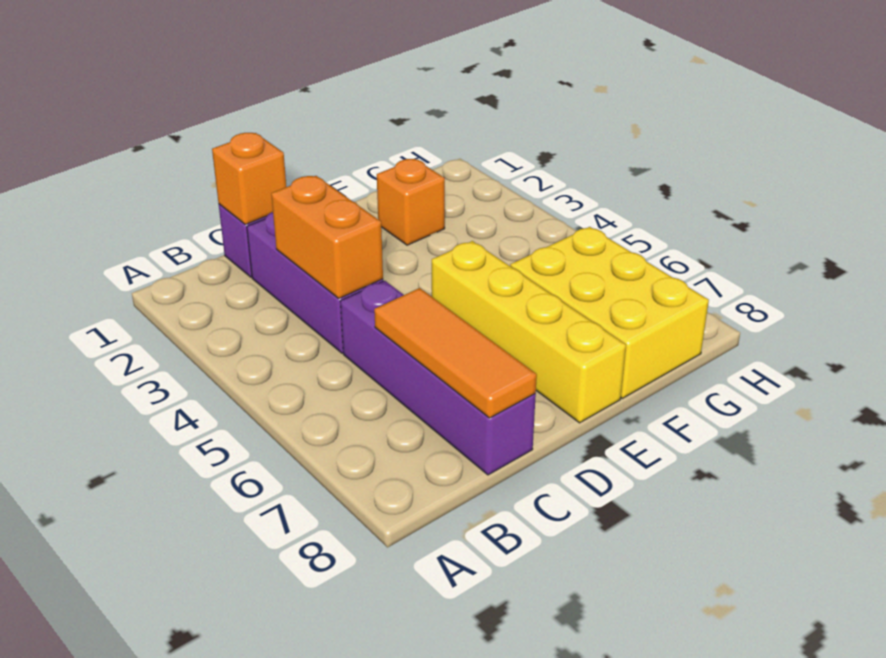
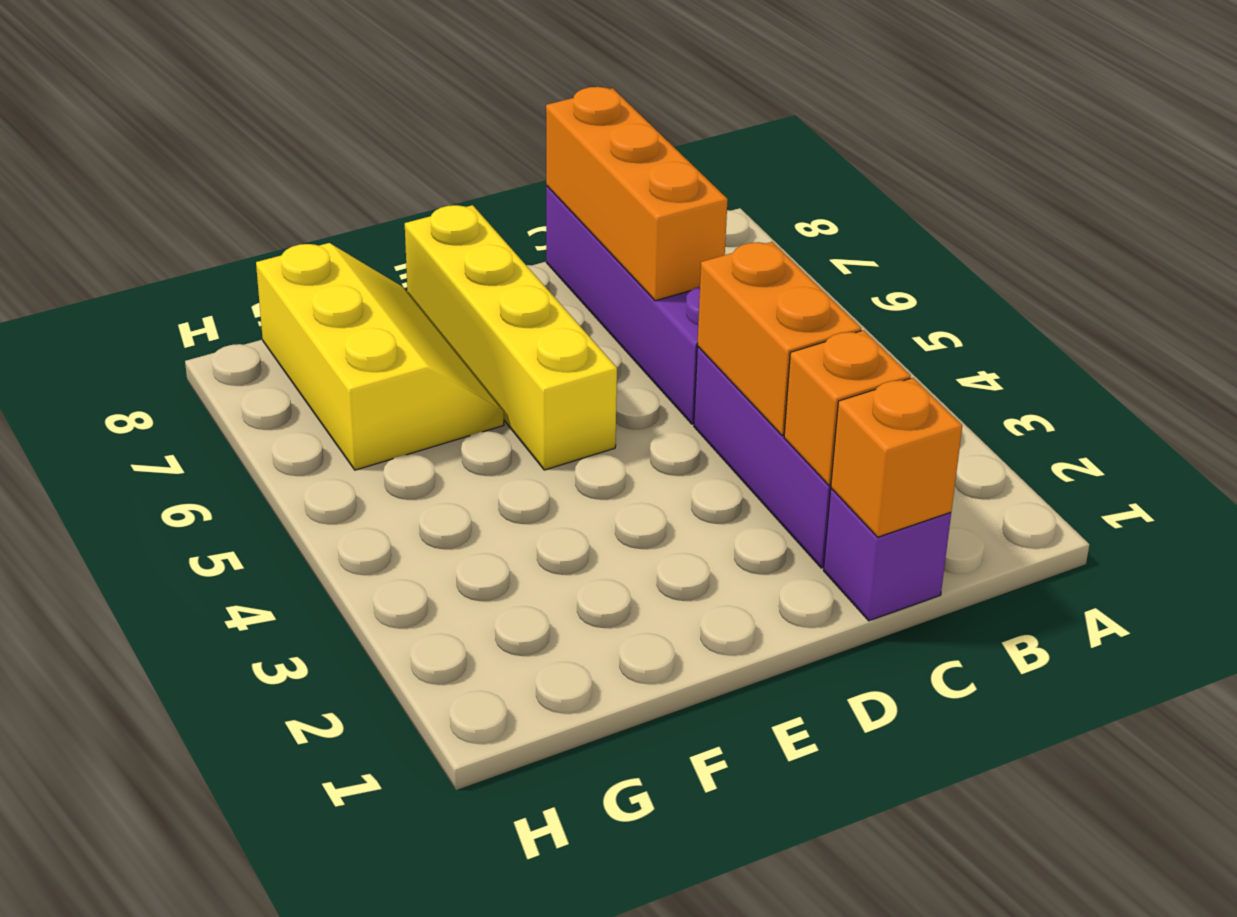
orange tile C6:C8 level 2 -> orange brick C6:C8 level 2
orange brick F2 level 1 -> orange brick C2 level 2
yellow brick F6:G8 level 1 -> yellow slope F6:G8 level 1 top G

